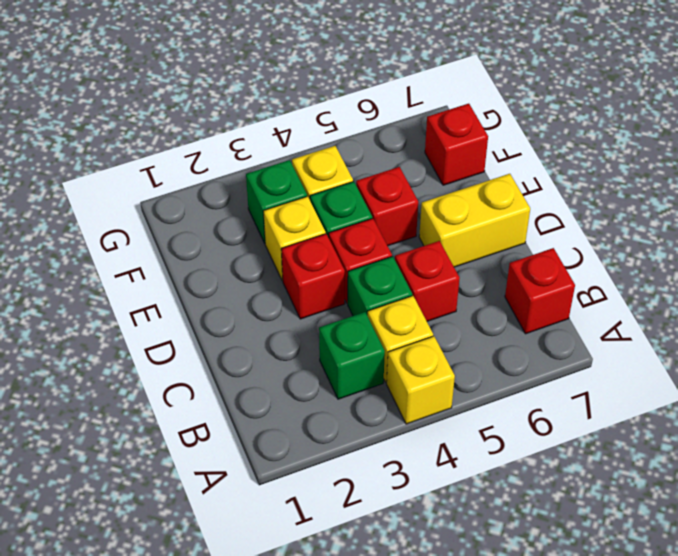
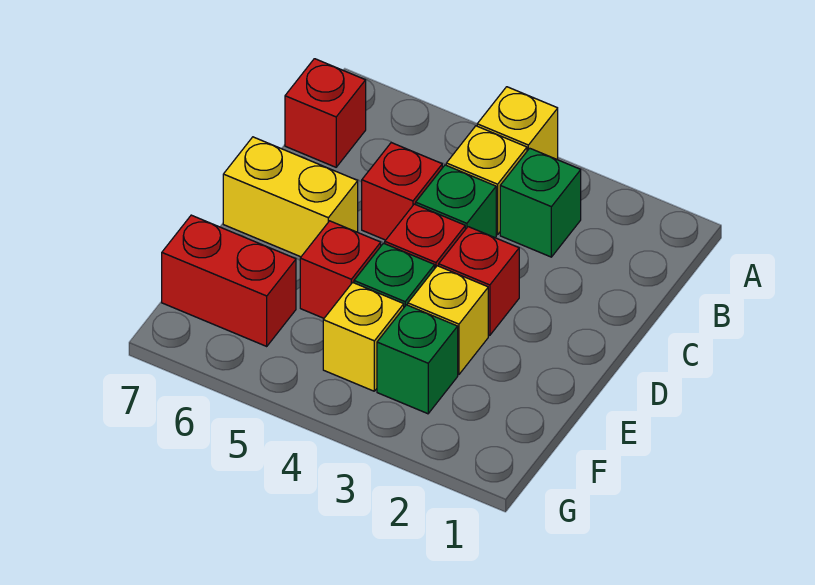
red brick F7 level 1 -> red brick F6:F7 level 1

